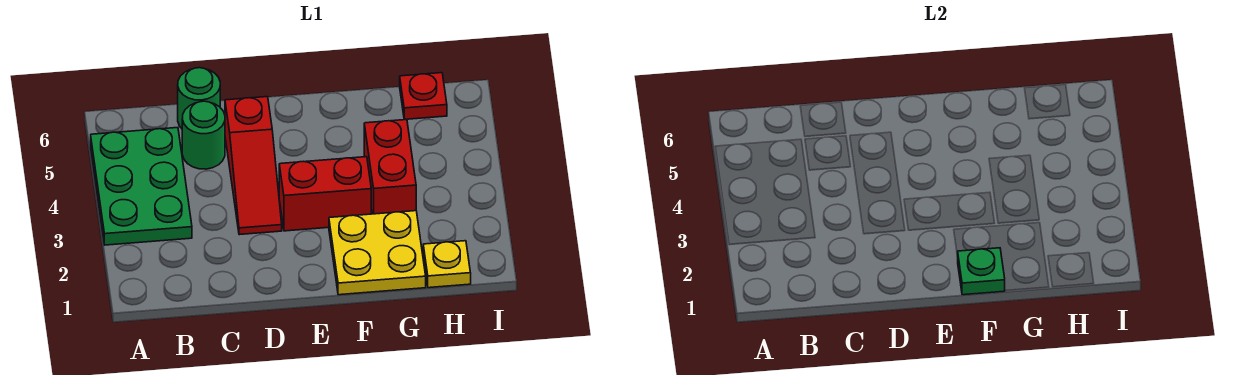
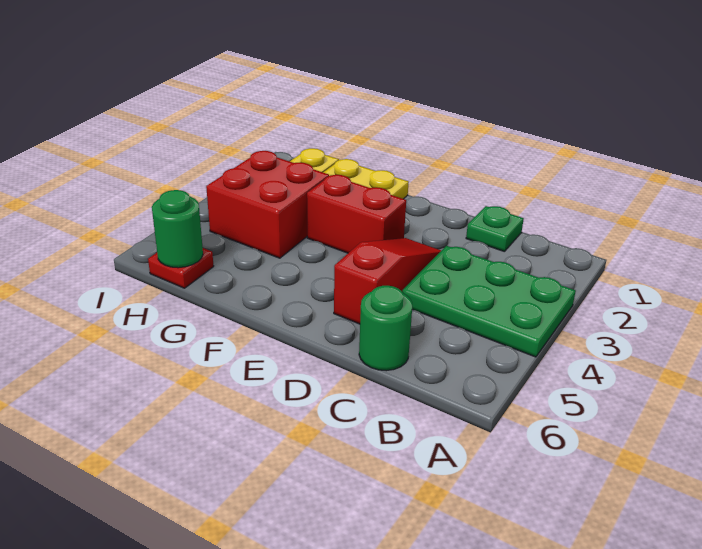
green plate A3:B5 level 1 -> green plate A3:C4 level 1
green round brick C5 level 1 -> green round brick H6 level 2
green plate F1 level 2 -> green plate C1 level 1
red brick G3:G4 level 1 -> red brick G3:H4 level 1

